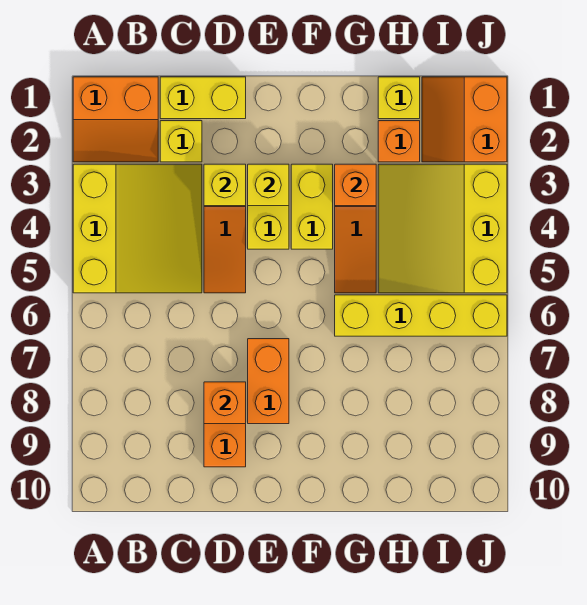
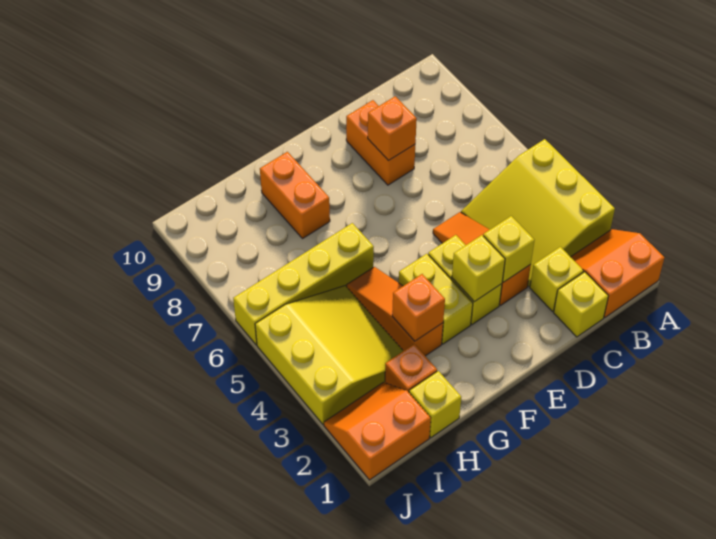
yellow brick C1:D1 level 1 -> yellow brick C1 level 1
orange brick E7:E8 level 1 -> orange brick G8:G9 level 1
orange slope I1:J2 level 1 top J -> orange slope I1:J2 level 1 top 1

